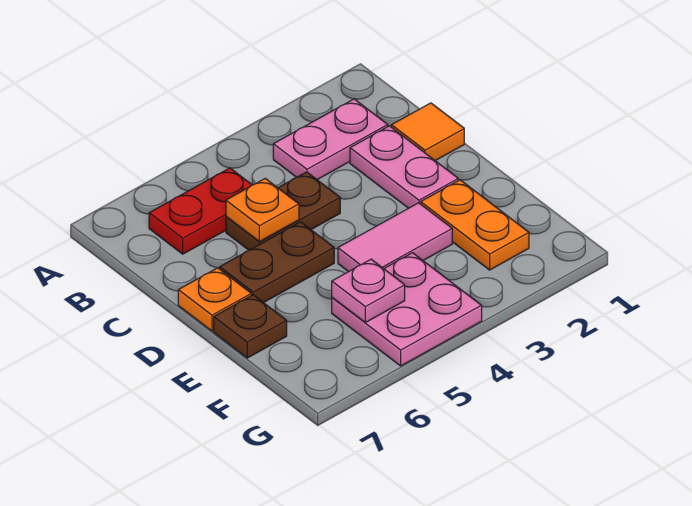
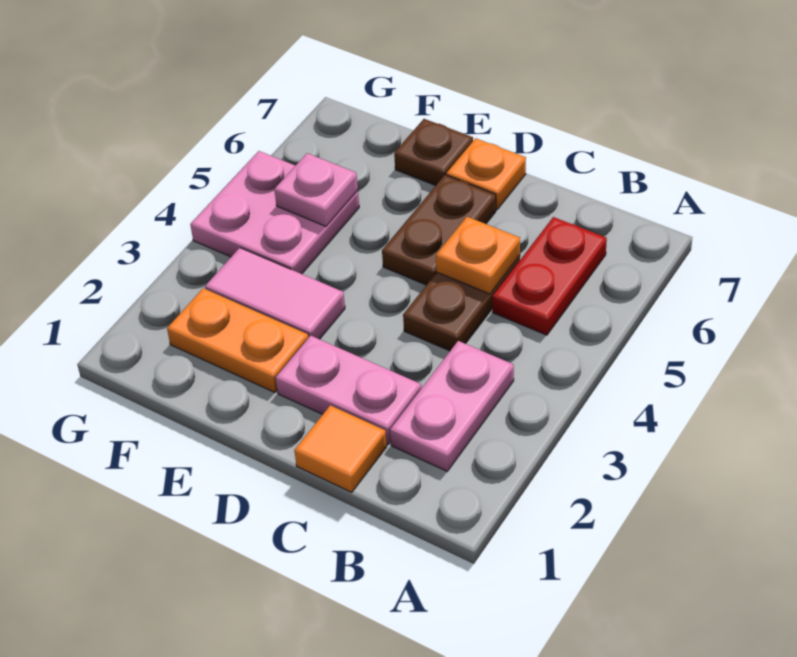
pink tile E3:E4 level 1 -> pink tile E3:F3 level 1

